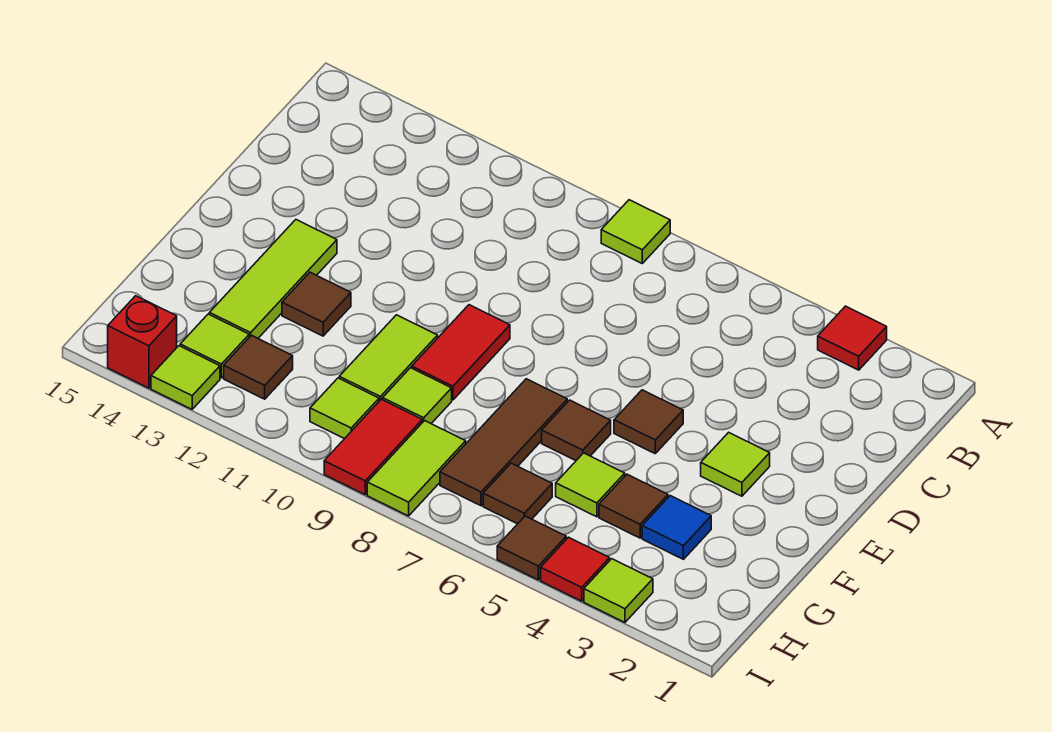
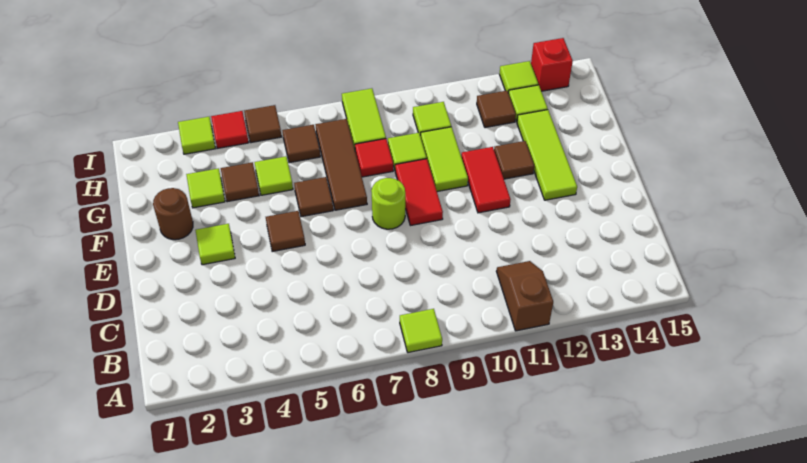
red tile A3 level 1 -> red tile G8 level 1
none -> brown slope A11:B11 level 1 top A
none -> lime round brick E8 level 1
none -> brown round brick F2 level 1
blue tile G3 level 1 -> lime tile G3 level 1
red tile H9:I9 level 1 -> red tile E11:F11 level 1

